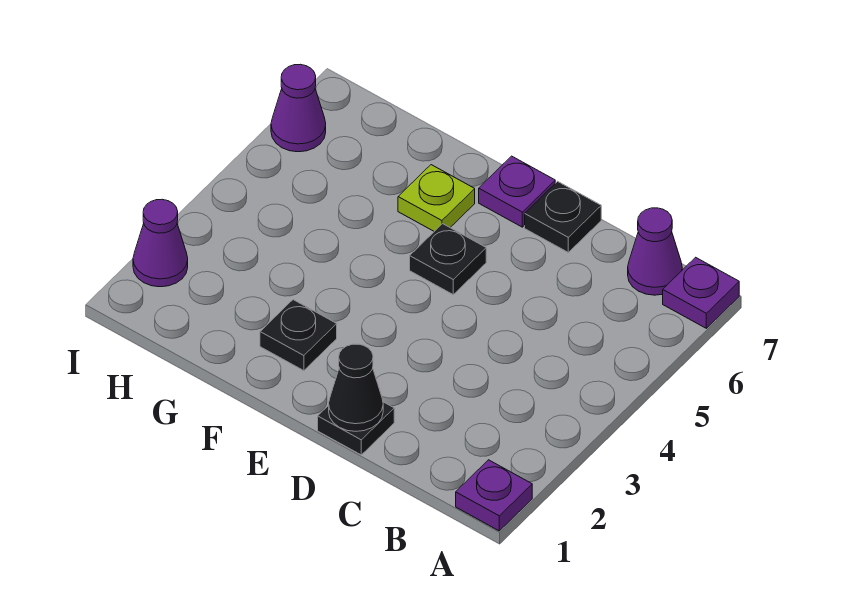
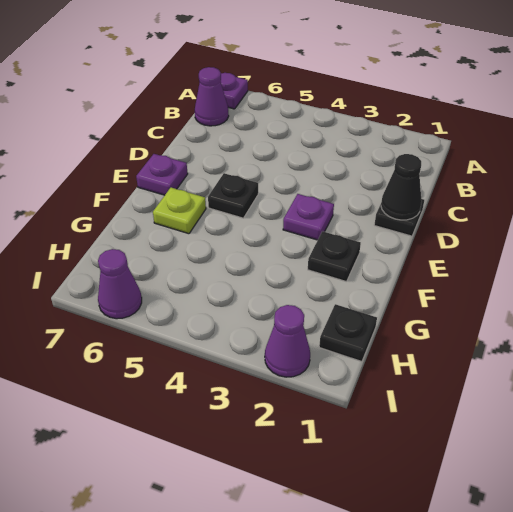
purple plate A1 level 1 -> purple plate E3 level 1
black plate D7 level 1 -> black plate H1 level 1

